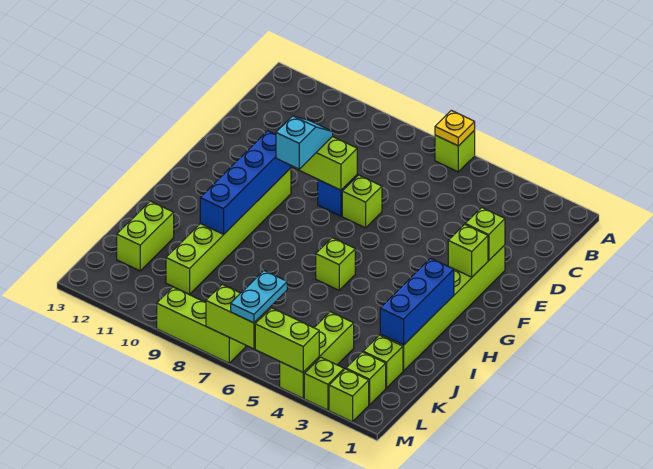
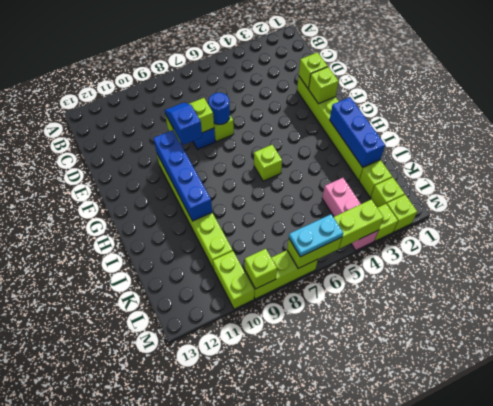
lime brick A6 level 1 -> lime brick M9 level 2
yellow plate A6 level 2 -> none
none -> blue round brick E7 level 2
cyan slope E9:F9 level 3 top F -> blue slope E9:F9 level 3 top F
lime brick J12:K12 level 1 -> lime brick L10:M10 level 1
lime brick K4:M4 level 1 -> pink brick K4:M4 level 1
cyan plate L6:M6 level 3 -> cyan plate M6:M7 level 3

